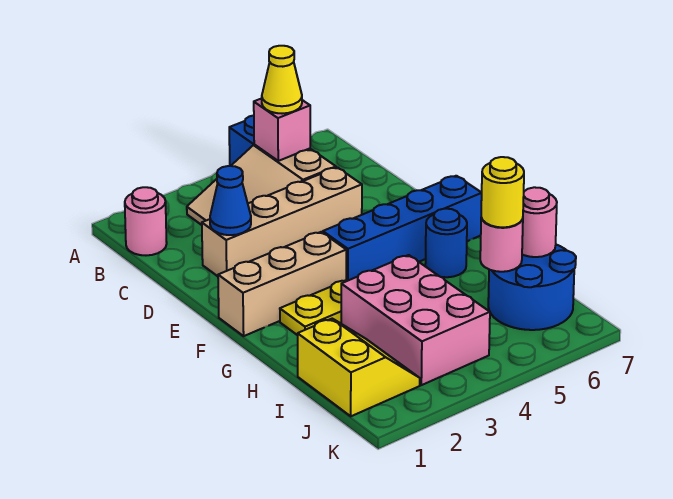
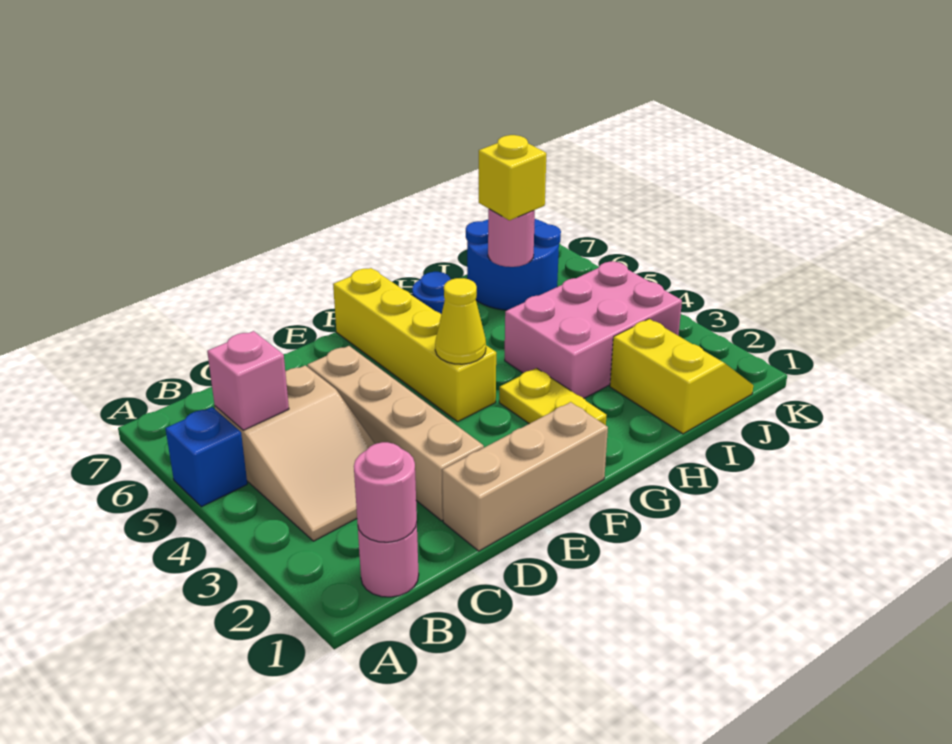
yellow cone B5 level 3 -> yellow cone F4 level 2
blue cone D2 level 2 -> none
tan brick F1:F3 level 1 -> tan brick D1:F1 level 1
blue brick F4:F7 level 1 -> yellow brick F4:F7 level 1
yellow slope I1:J2 level 1 top 1 -> yellow slope I1:J2 level 1 top I
yellow round brick I6 level 3 -> yellow brick I6 level 3
pink round brick I7 level 2 -> pink round brick B1 level 2

